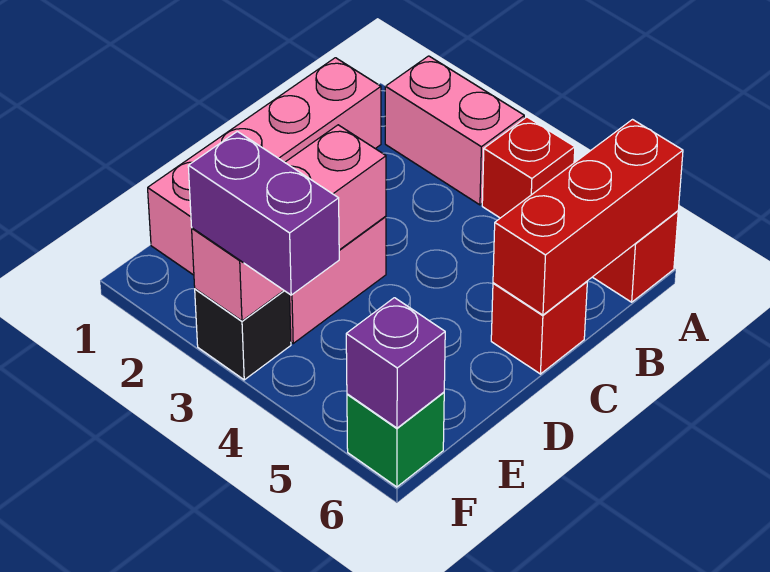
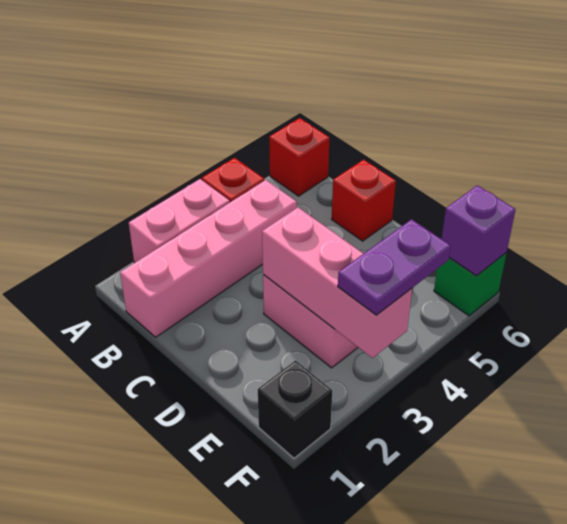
red brick A6:C6 level 2 -> none
pink brick B1:E1 level 1 -> pink brick B1:B4 level 1
black brick F3 level 1 -> black brick F1 level 1
purple brick F3:F4 level 3 -> purple plate F3:F4 level 3

